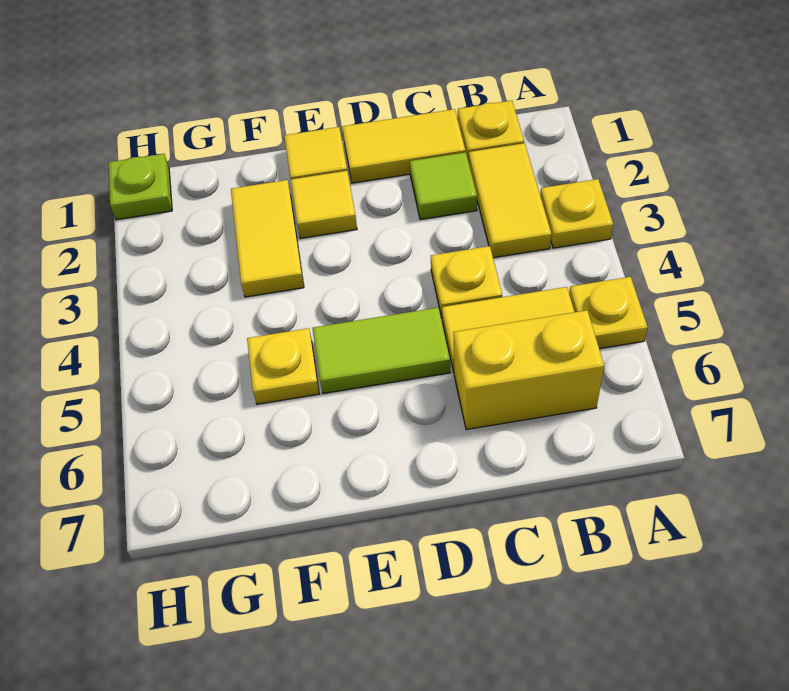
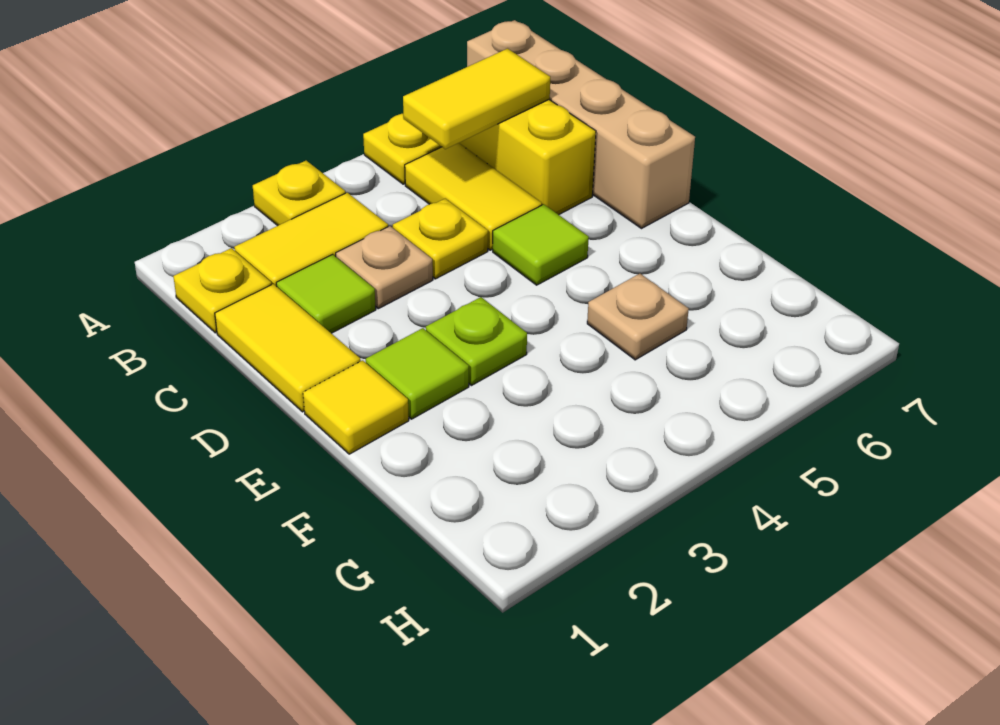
none -> tan brick A7:D7 level 1
none -> tan plate C3 level 1
lime tile D5:E5 level 1 -> lime tile D5 level 1
yellow tile E2 level 1 -> lime tile E2 level 1
yellow tile F2:F3 level 1 -> yellow tile B5:B6 level 2
yellow plate F5 level 1 -> tan plate F5 level 1
lime plate H1 level 1 -> lime plate E3 level 1

